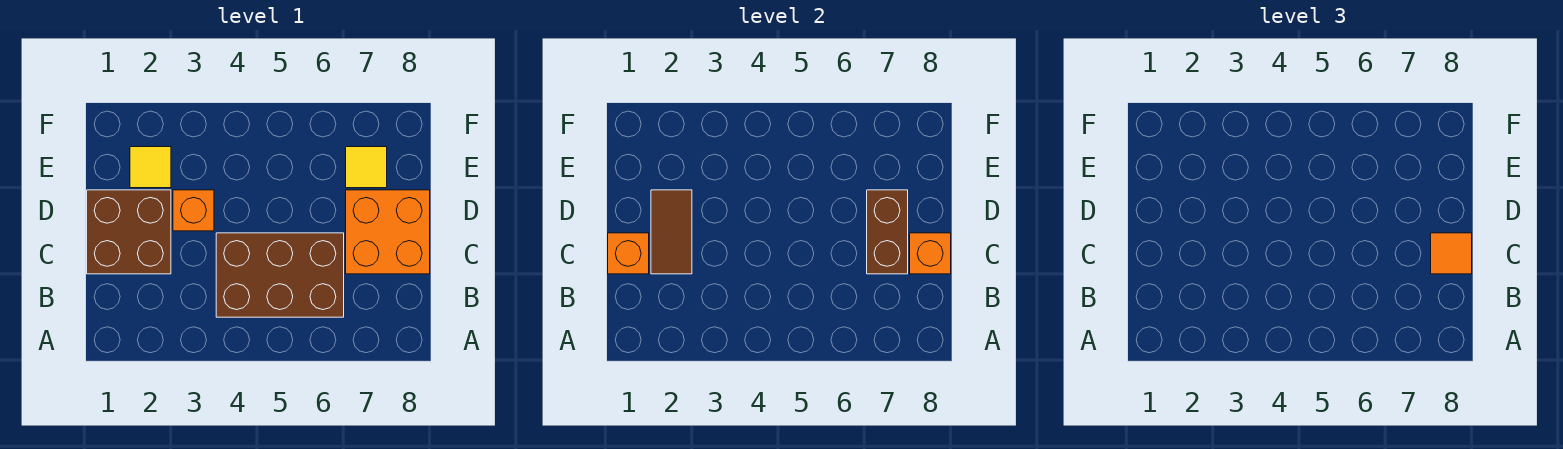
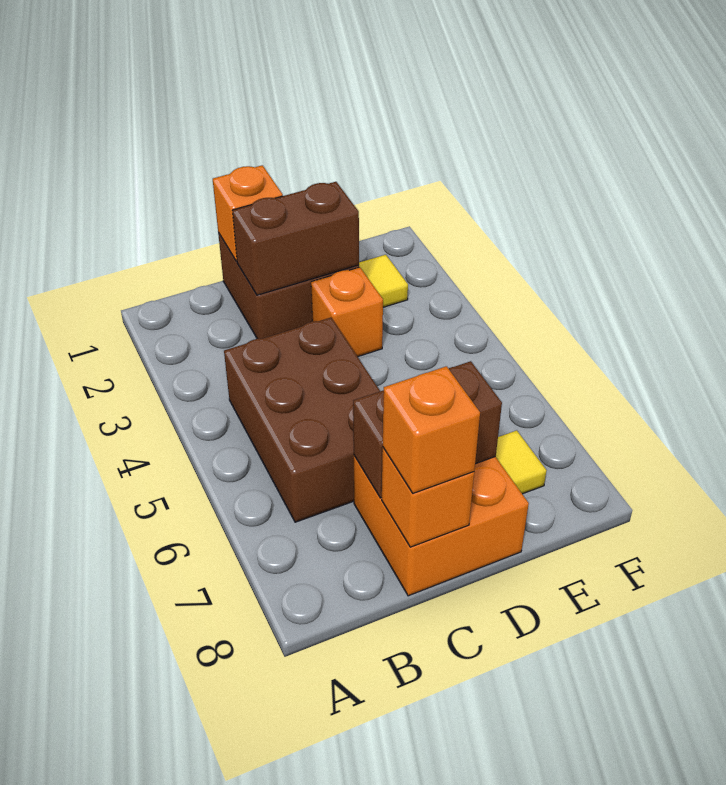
brown tile C2:D2 level 2 -> brown brick C2:D2 level 2
orange tile C8 level 3 -> orange brick C8 level 3

